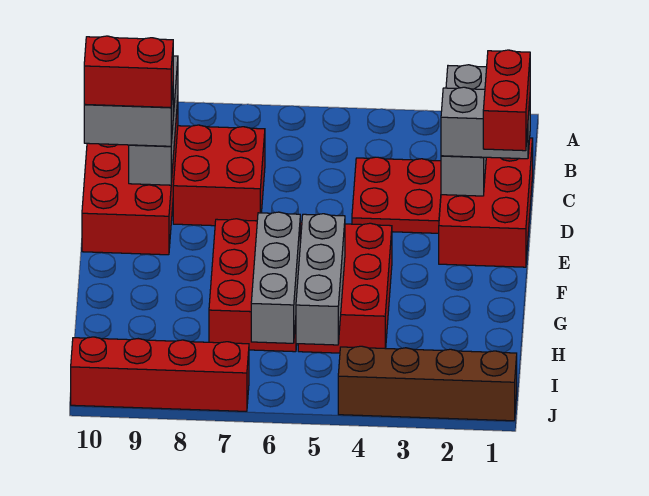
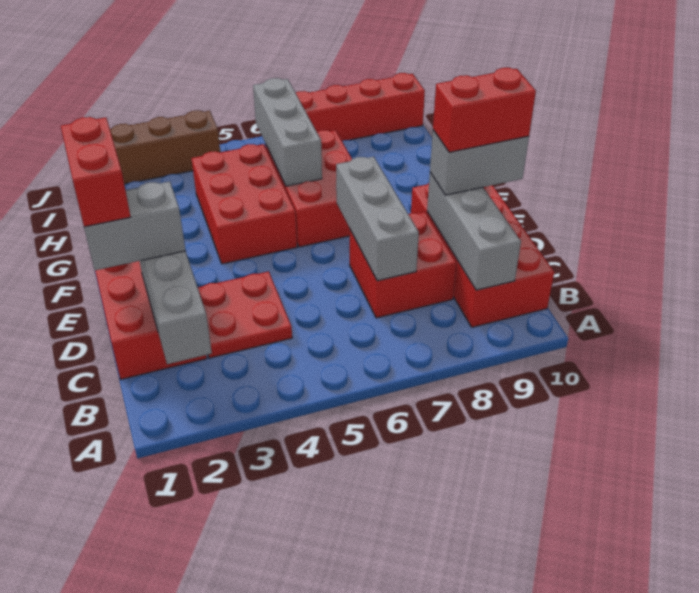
grey brick G5:I5 level 2 -> grey brick C7:E7 level 2

